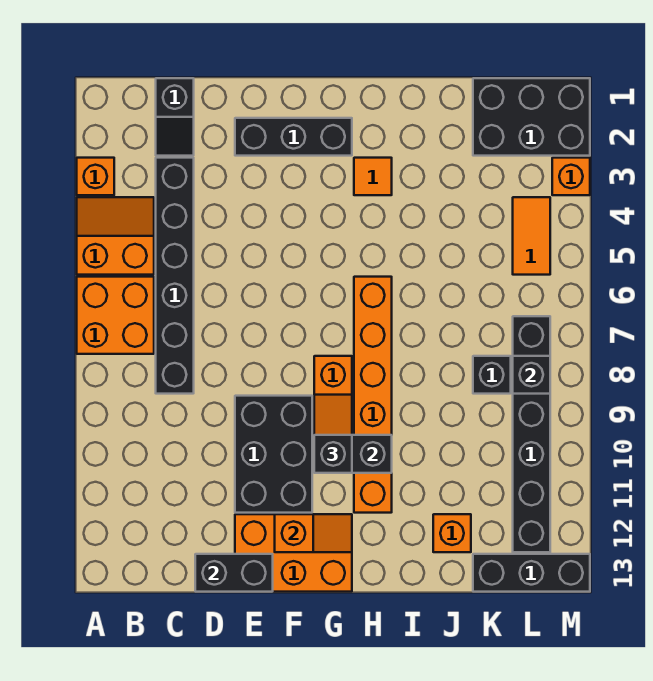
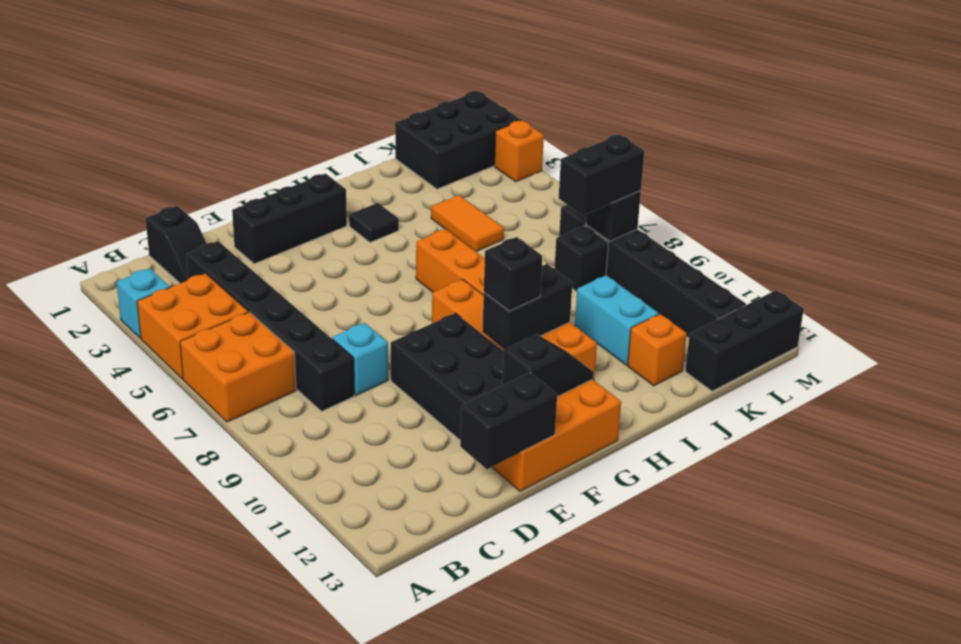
orange brick A3 level 1 -> cyan brick A3 level 1
orange slope A4:B5 level 1 top 5 -> orange brick A4:B5 level 1
none -> cyan brick D8 level 1
orange slope F12:G12 level 2 top F -> black slope F12:G12 level 2 top F
orange tile H3 level 1 -> black tile H3 level 1
none -> cyan brick J10:J11 level 1
none -> black brick K8:L8 level 3
orange tile L4:L5 level 1 -> orange tile J4:J5 level 1

